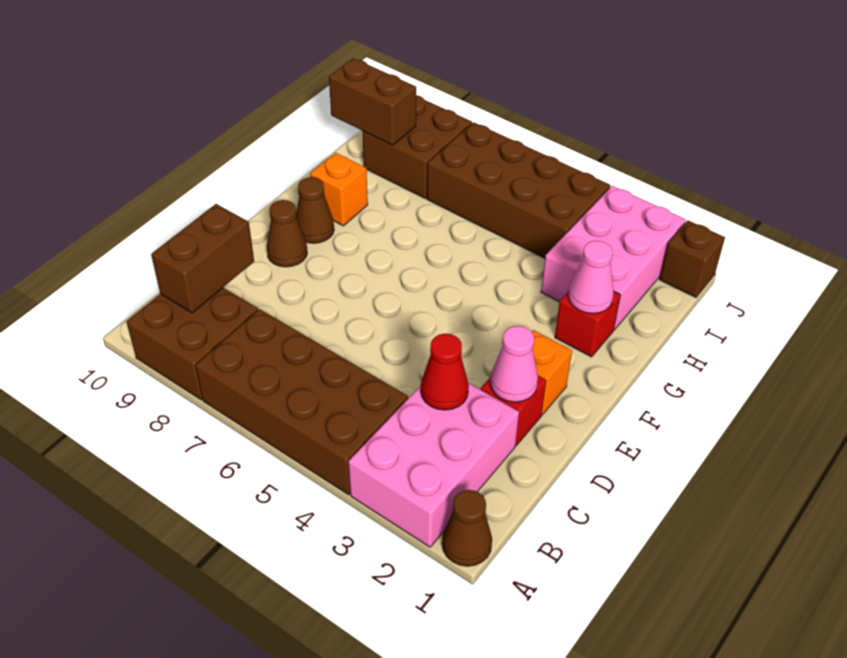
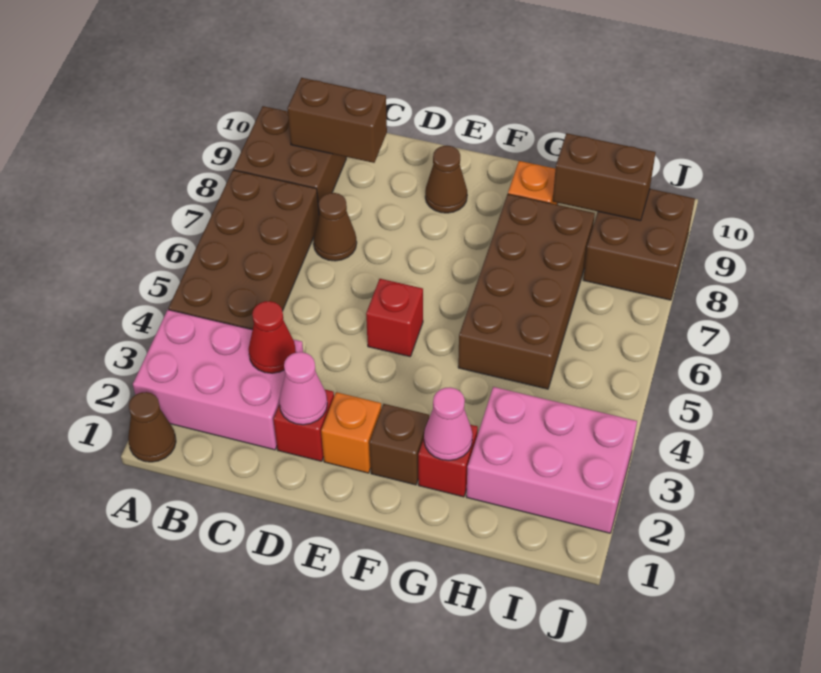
none -> red brick E5 level 1
brown cone F9 level 1 -> brown cone C7 level 1
brown brick I4:J7 level 1 -> brown brick G5:H8 level 1
brown brick I9:I10 level 2 -> brown brick H9:I9 level 2
brown brick J1 level 1 -> brown brick F2 level 1

